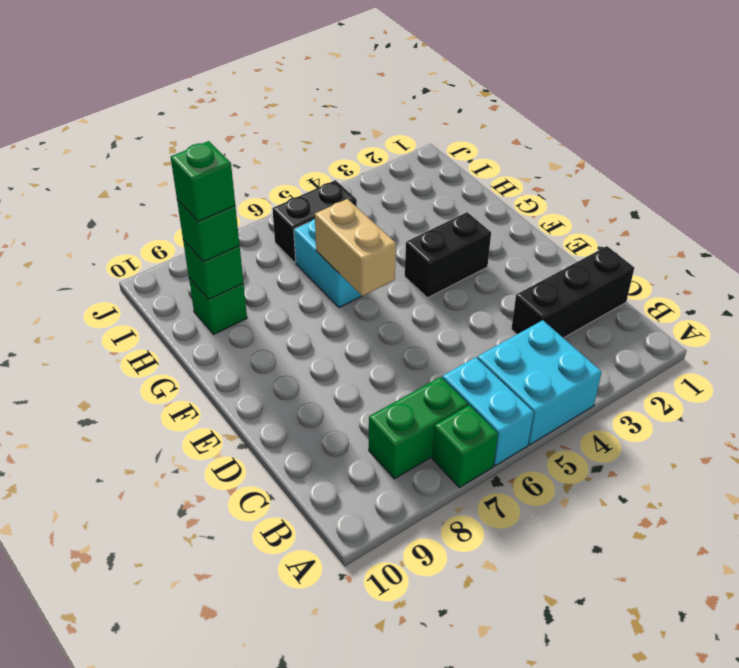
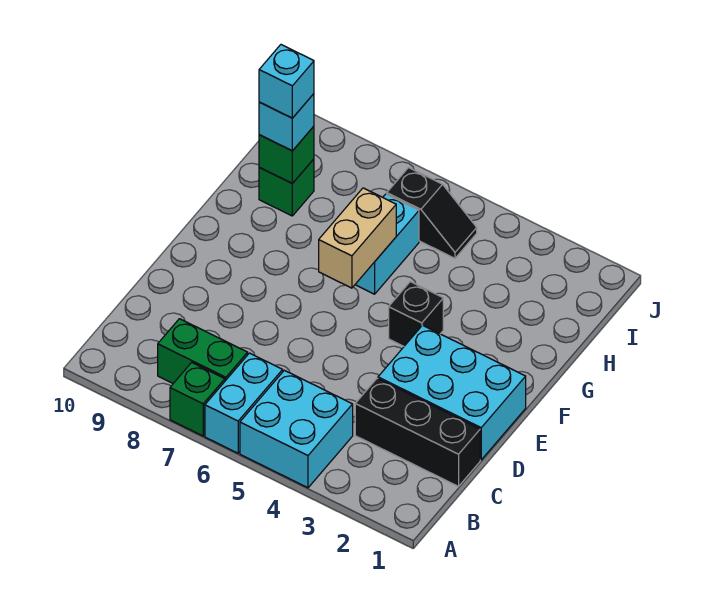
none -> cyan brick D1:E3 level 1
black brick F3:F4 level 1 -> black brick F4 level 1
green brick H9 level 3 -> cyan brick H9 level 3
green brick H9 level 4 -> cyan brick H9 level 4
black brick I5:I6 level 1 -> black slope I5:I6 level 1 top 6

